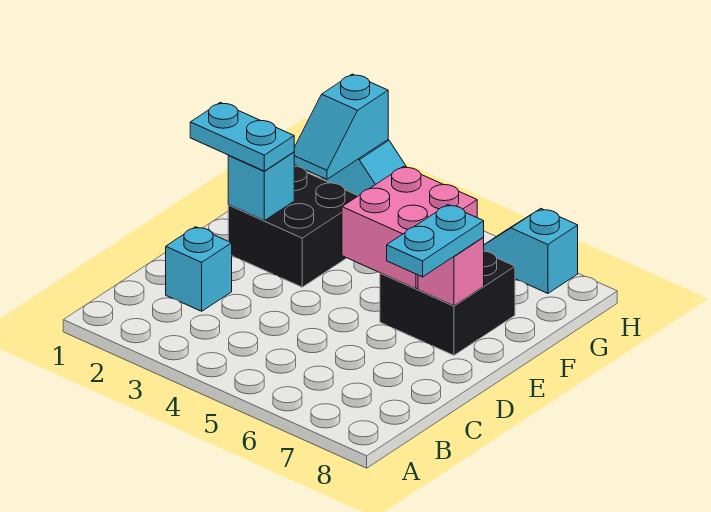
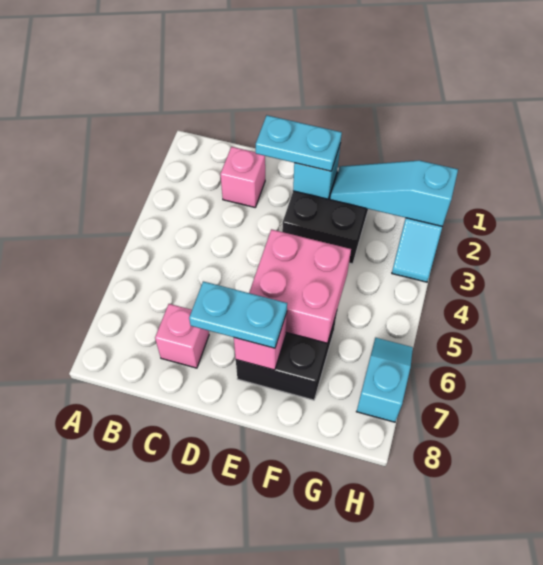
cyan brick C2 level 1 -> pink brick C2 level 1
none -> pink brick C7 level 1
cyan plate E1:E2 level 3 -> cyan plate D2:E2 level 3
cyan slope G2:H2 level 2 top H -> cyan slope F2:H2 level 2 top H

